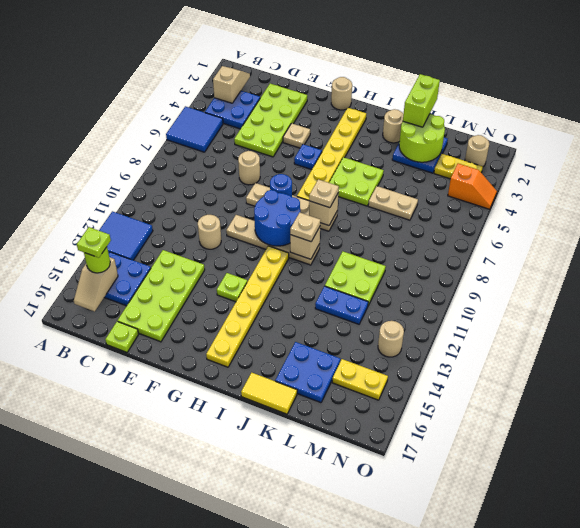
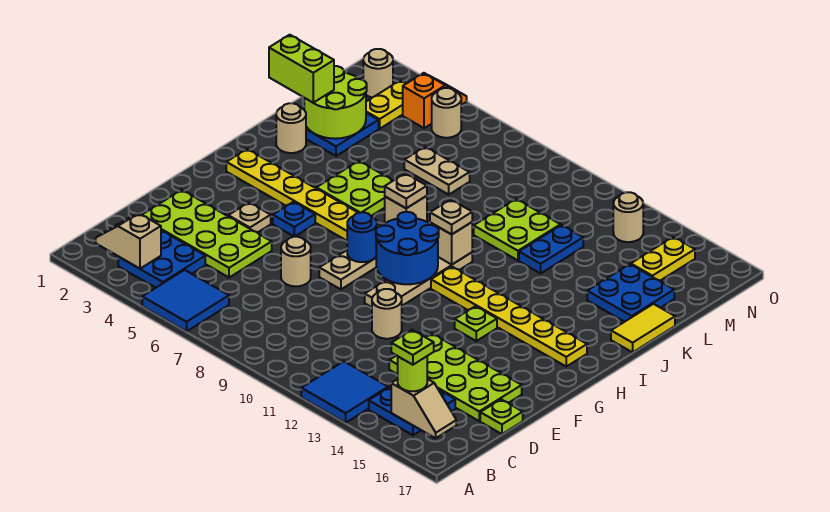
tan round brick G1 level 1 -> tan round brick N5 level 1
tan plate K6:L6 level 1 -> tan plate L6:L7 level 1

